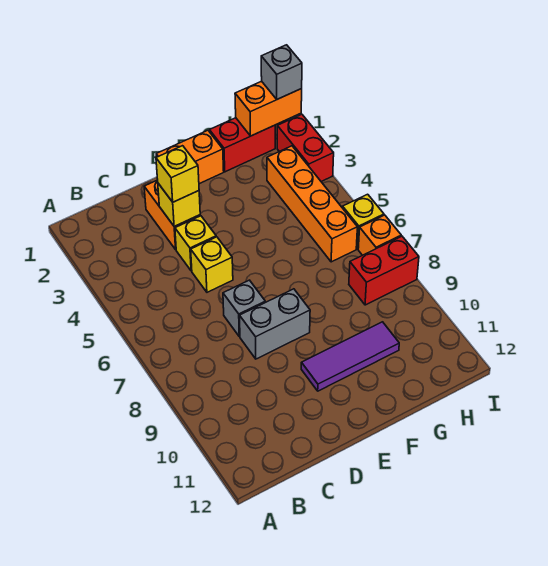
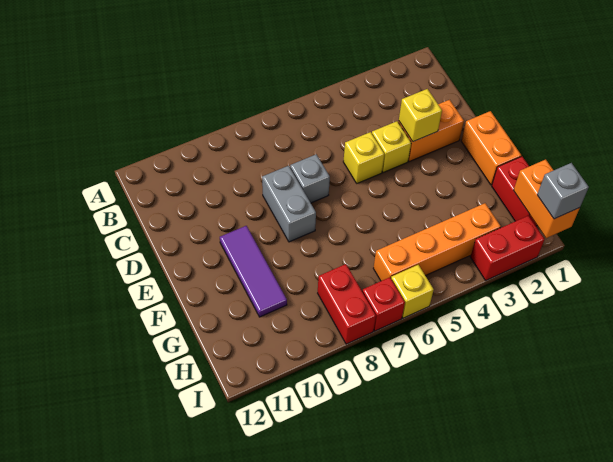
yellow brick D3 level 3 -> none
orange brick I7 level 1 -> red brick I7 level 1

